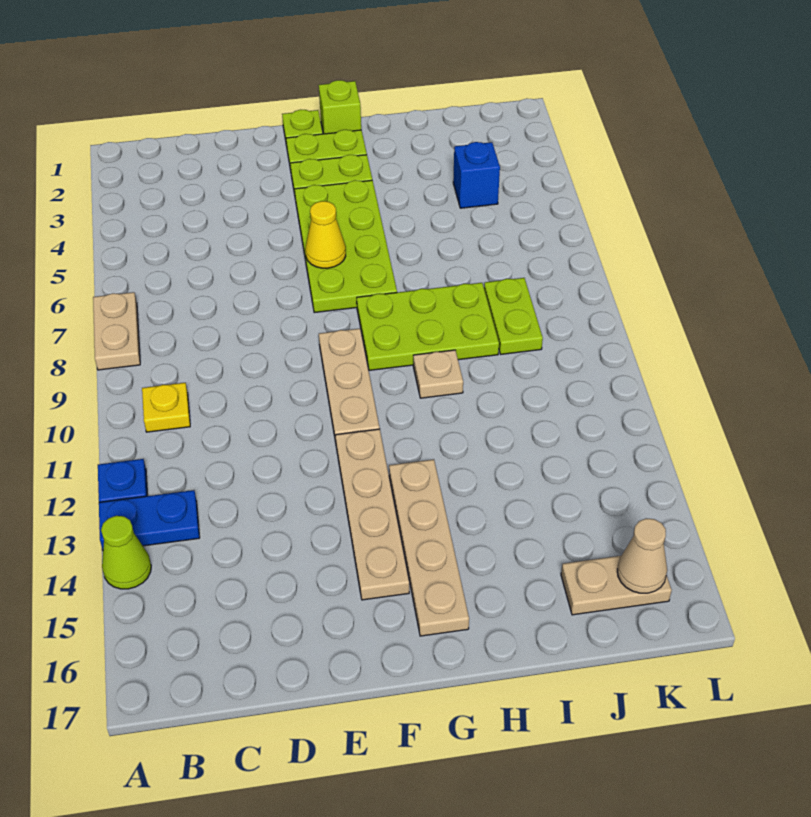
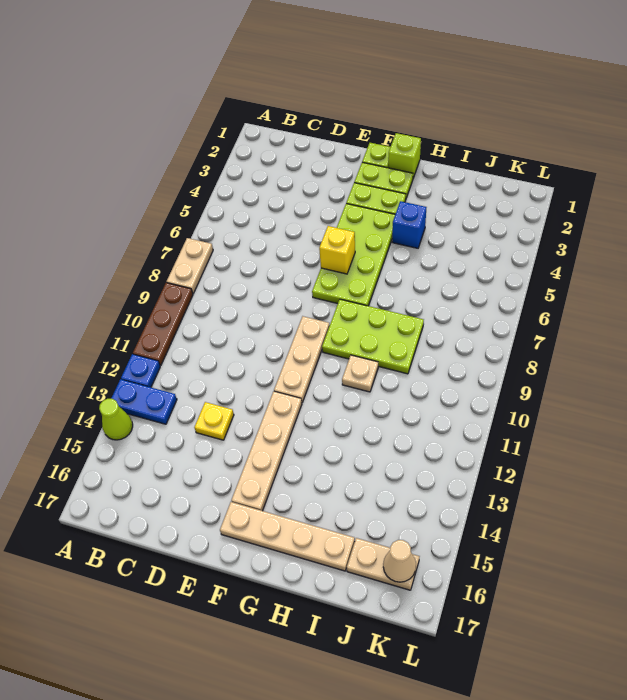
none -> brown plate A9:A11 level 1
yellow plate B10 level 1 -> yellow plate D13 level 1
yellow cone F6 level 2 -> yellow brick F6 level 2
tan plate G13:G16 level 1 -> tan plate F16:I16 level 1
blue brick J4 level 1 -> blue brick H4 level 1
lime plate J8:J9 level 1 -> none

